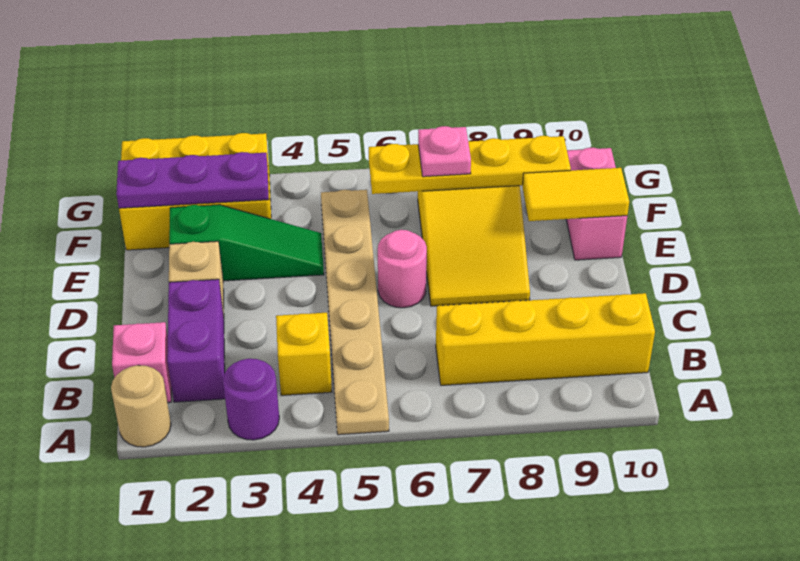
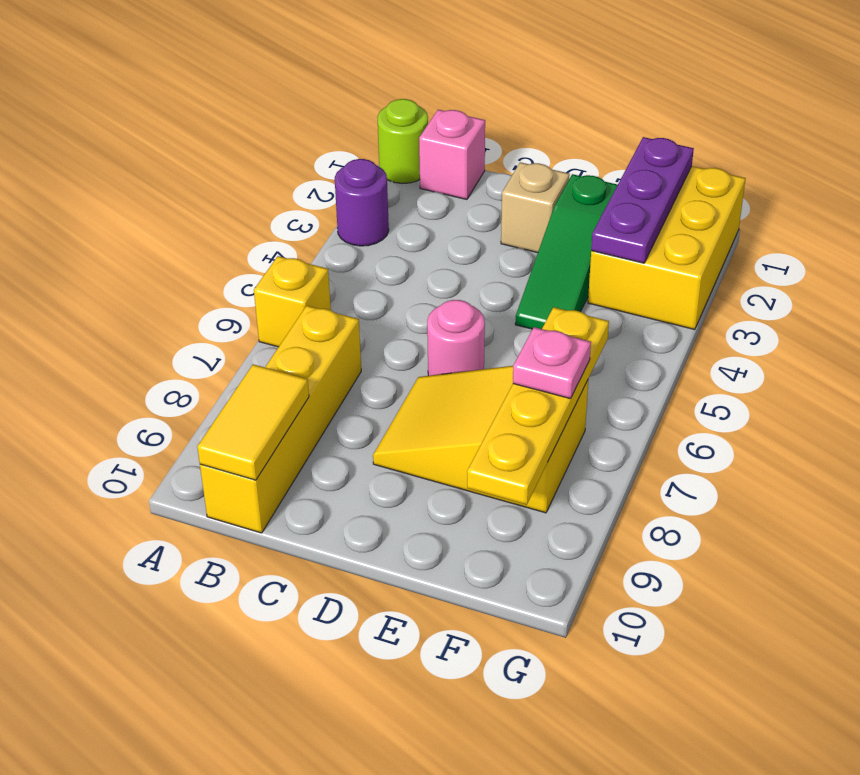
tan round brick A1 level 1 -> lime round brick A1 level 1
tan plate A5:F5 level 1 -> none
purple brick B2:C2 level 1 -> none
yellow brick B4 level 1 -> yellow brick A6 level 1
yellow tile E9:E10 level 2 -> yellow tile B9:B10 level 2
pink brick E10:F10 level 1 -> none

